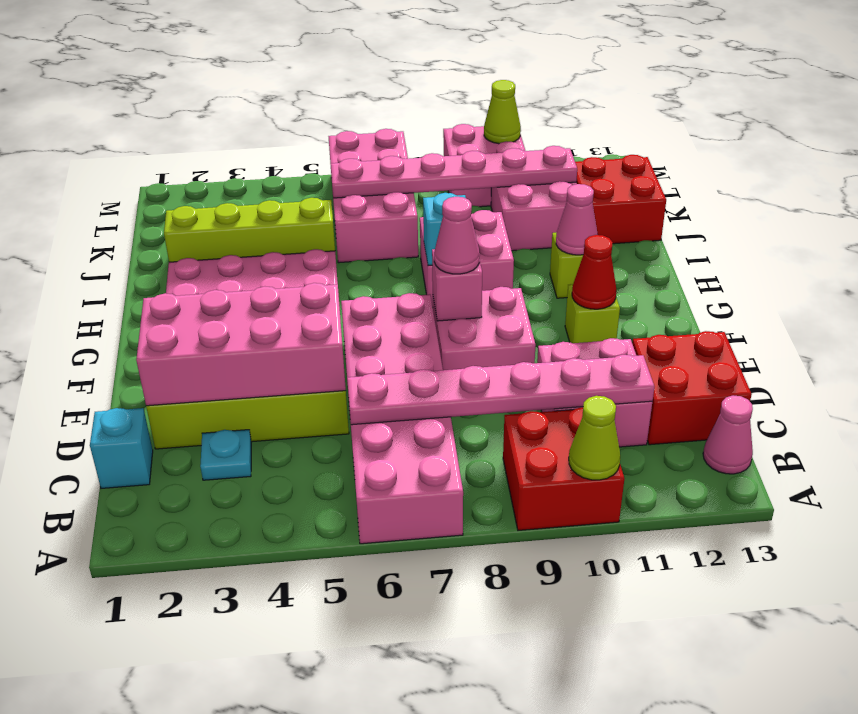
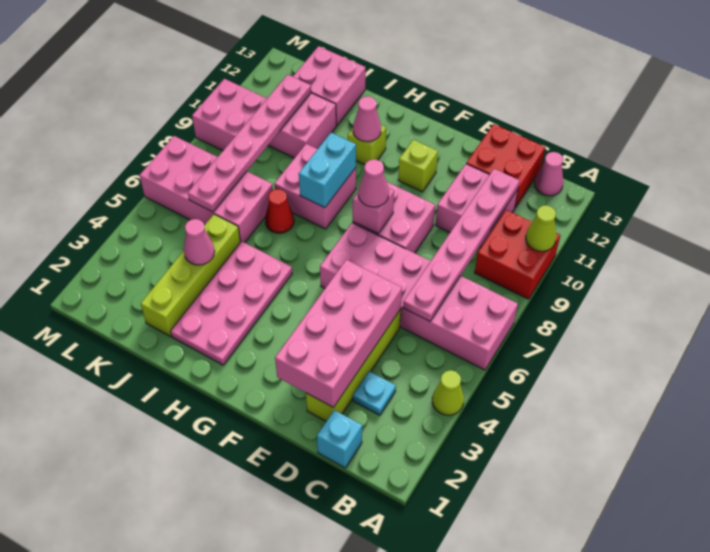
red cone F11 level 2 -> red cone I7 level 1
cyan brick H8 level 2 -> cyan brick H8:H9 level 2
none -> pink cone J4 level 2
red brick J12:K13 level 1 -> pink brick J12:K13 level 1
lime cone M10 level 2 -> lime cone A4 level 1

